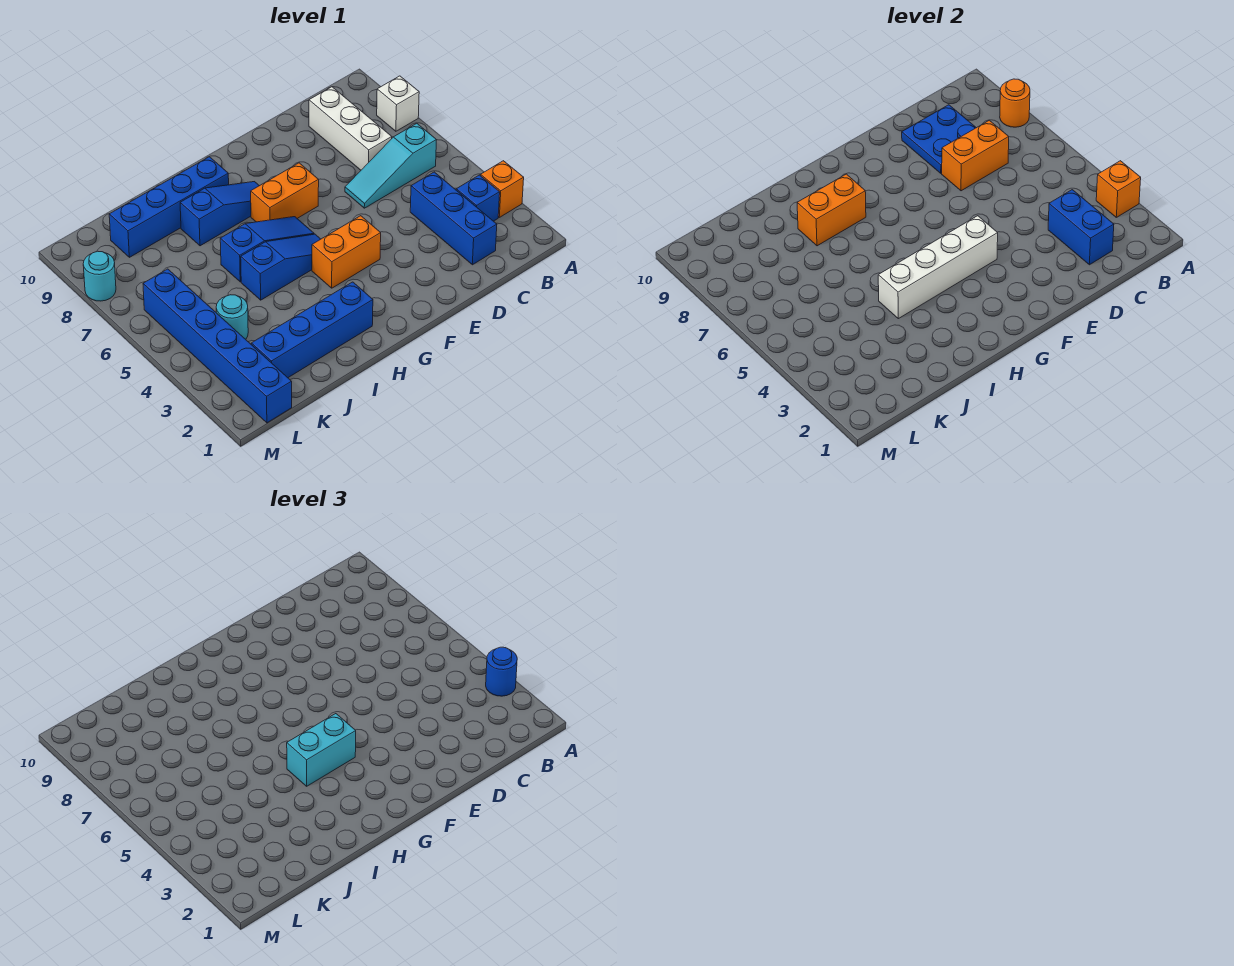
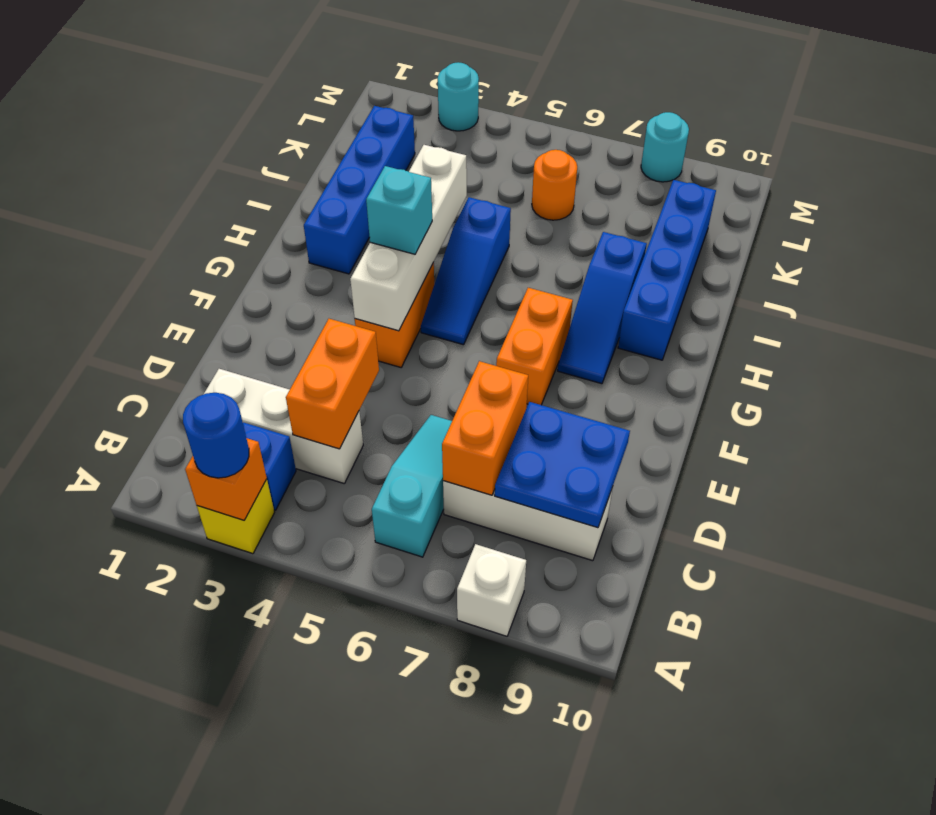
orange brick A3 level 1 -> yellow brick A3 level 1
orange round brick A8 level 2 -> orange round brick K6 level 1
blue brick C2:C4 level 1 -> white brick C2:C4 level 1
blue brick C2:C3 level 2 -> none
cyan brick G4:H4 level 3 -> cyan brick G4 level 3
blue slope G6:I6 level 1 top I -> none
orange brick H8:I8 level 2 -> orange brick C4:D4 level 2
cyan round brick K4 level 1 -> cyan round brick M3 level 1
blue brick L1:L6 level 1 -> none

